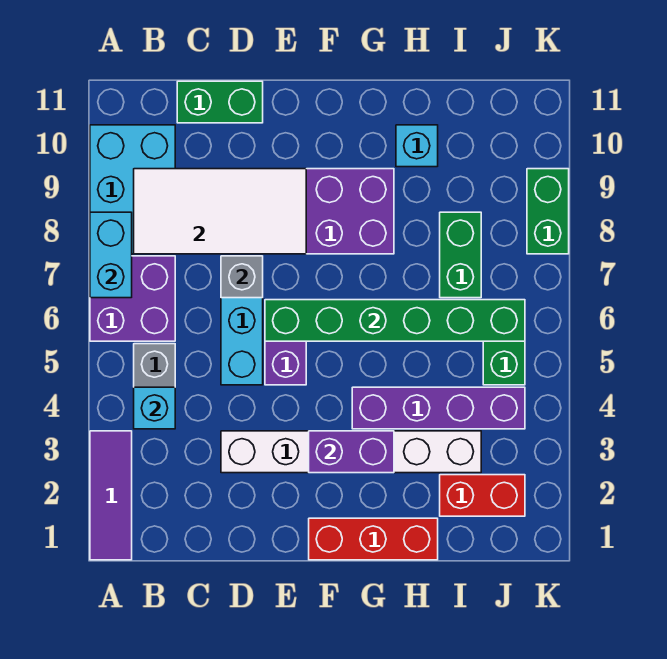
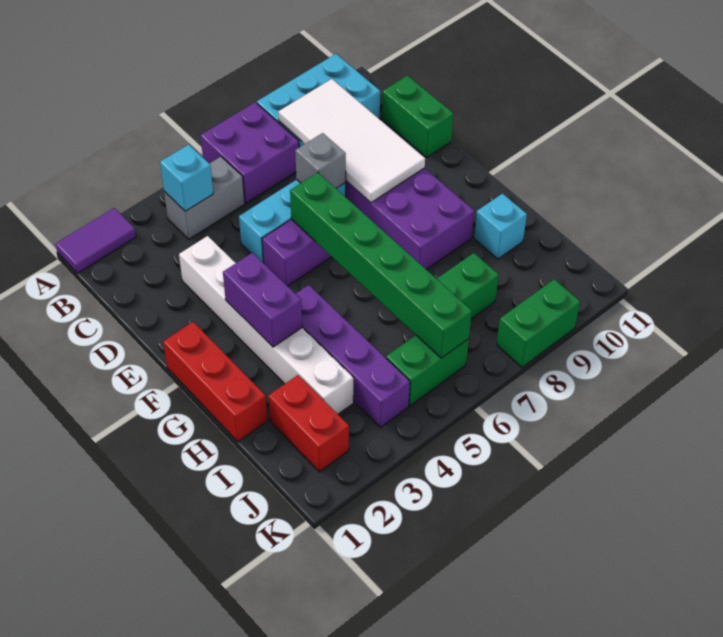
purple tile A1:A3 level 1 -> purple tile A1:A2 level 1
cyan brick A7:A8 level 2 -> none

